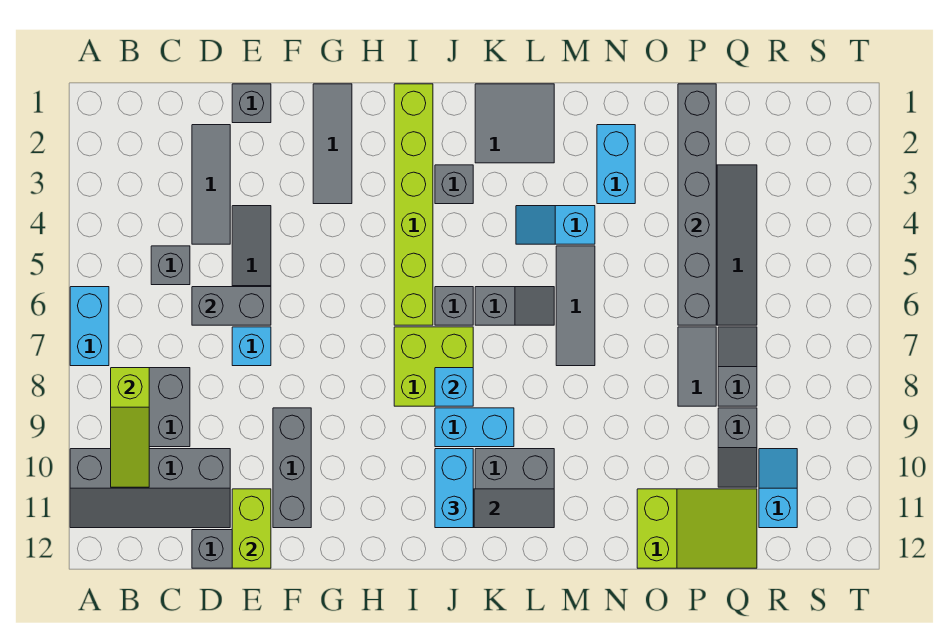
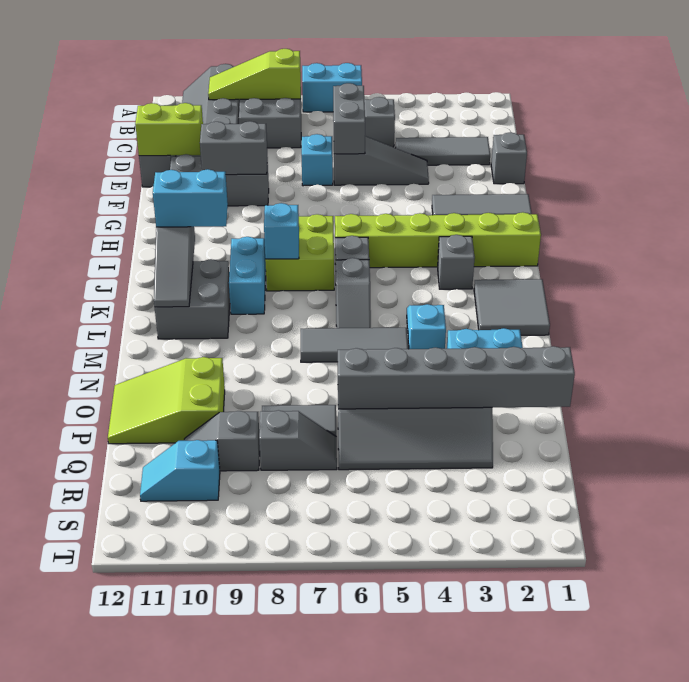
none -> grey brick F9:F10 level 2
lime slope O11:Q12 level 1 top O -> lime slope O10:P12 level 1 top 10
cyan slope R10:R11 level 1 top 11 -> cyan slope R10:R11 level 1 top 10

